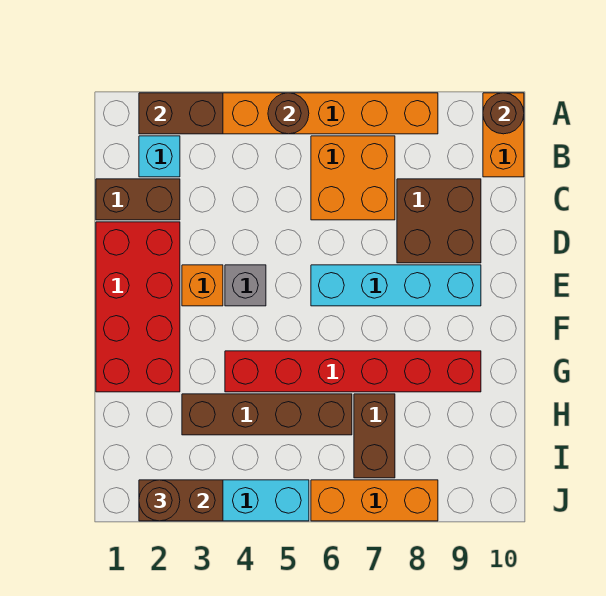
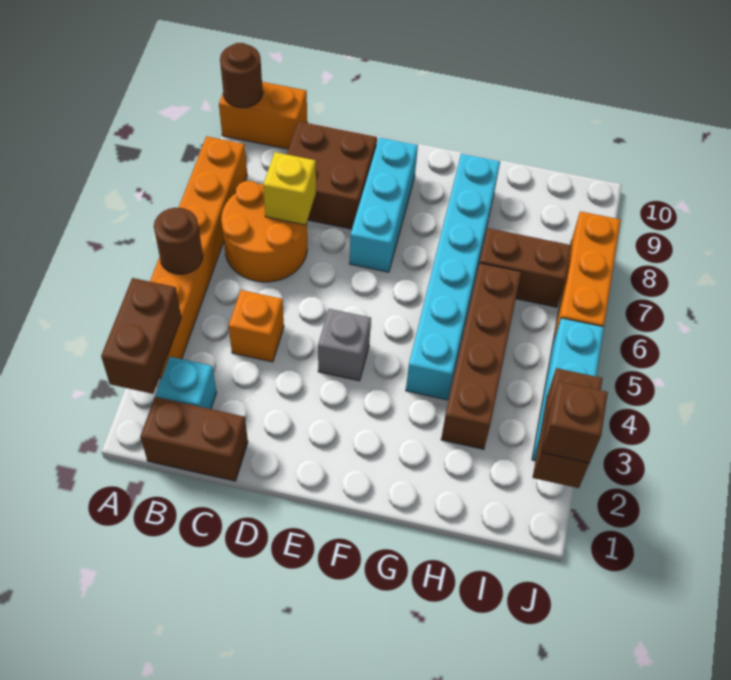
orange brick B6:C7 level 1 -> orange round brick B6:C7 level 1
brown brick C1:C2 level 1 -> brown brick B1:C1 level 1
none -> yellow brick C7 level 2
red brick D1:G2 level 1 -> none
orange brick E3 level 1 -> orange brick C4 level 1
cyan brick E6:E9 level 1 -> cyan brick E7:E9 level 1
red brick G4:G9 level 1 -> cyan brick G4:G9 level 1
brown round brick J2 level 3 -> brown brick J2 level 3

